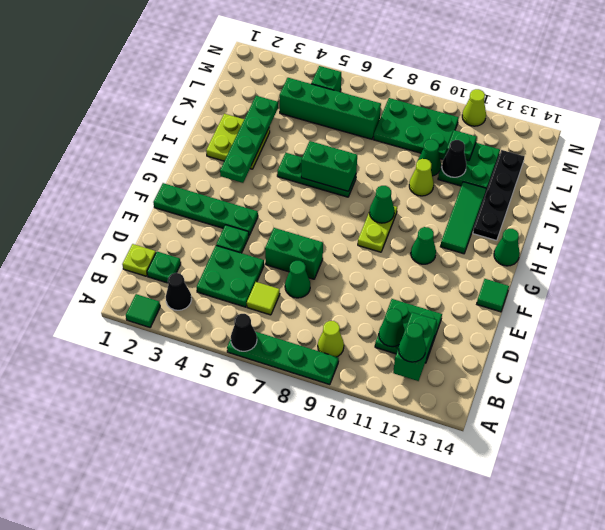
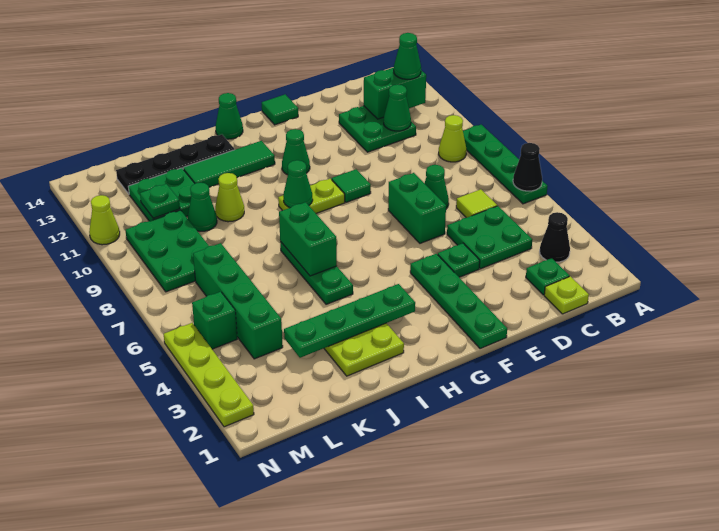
green tile A2 level 1 -> green tile F9 level 1
black cone K11 level 2 -> none
none -> lime plate N2:N5 level 1

